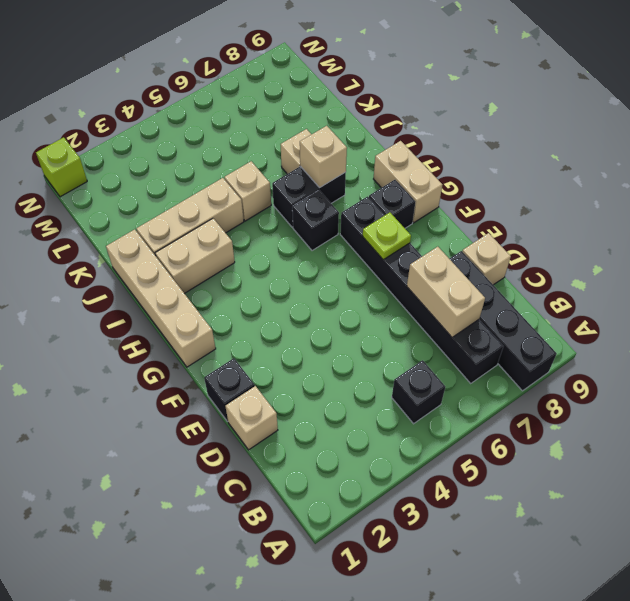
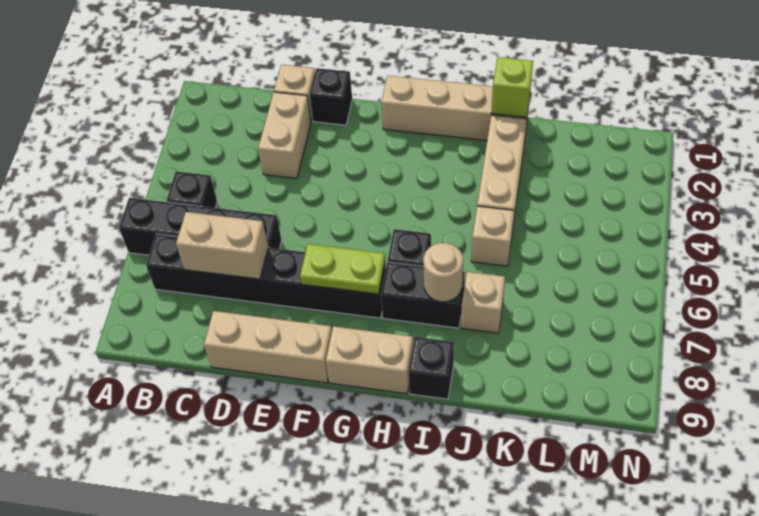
black brick A8:D8 level 1 -> black brick A6:D6 level 1
tan brick D9 level 1 -> tan brick D9:F9 level 1
lime plate F7 level 2 -> lime plate F7:G7 level 2
black brick G8 level 1 -> black brick I9 level 1
tan brick I2:I3 level 1 -> tan brick D2:D3 level 1
black brick I6:I7 level 1 -> black brick H7:I7 level 1
tan brick I7 level 2 -> tan round brick I7 level 2
lime brick N1 level 1 -> lime brick J1 level 2

